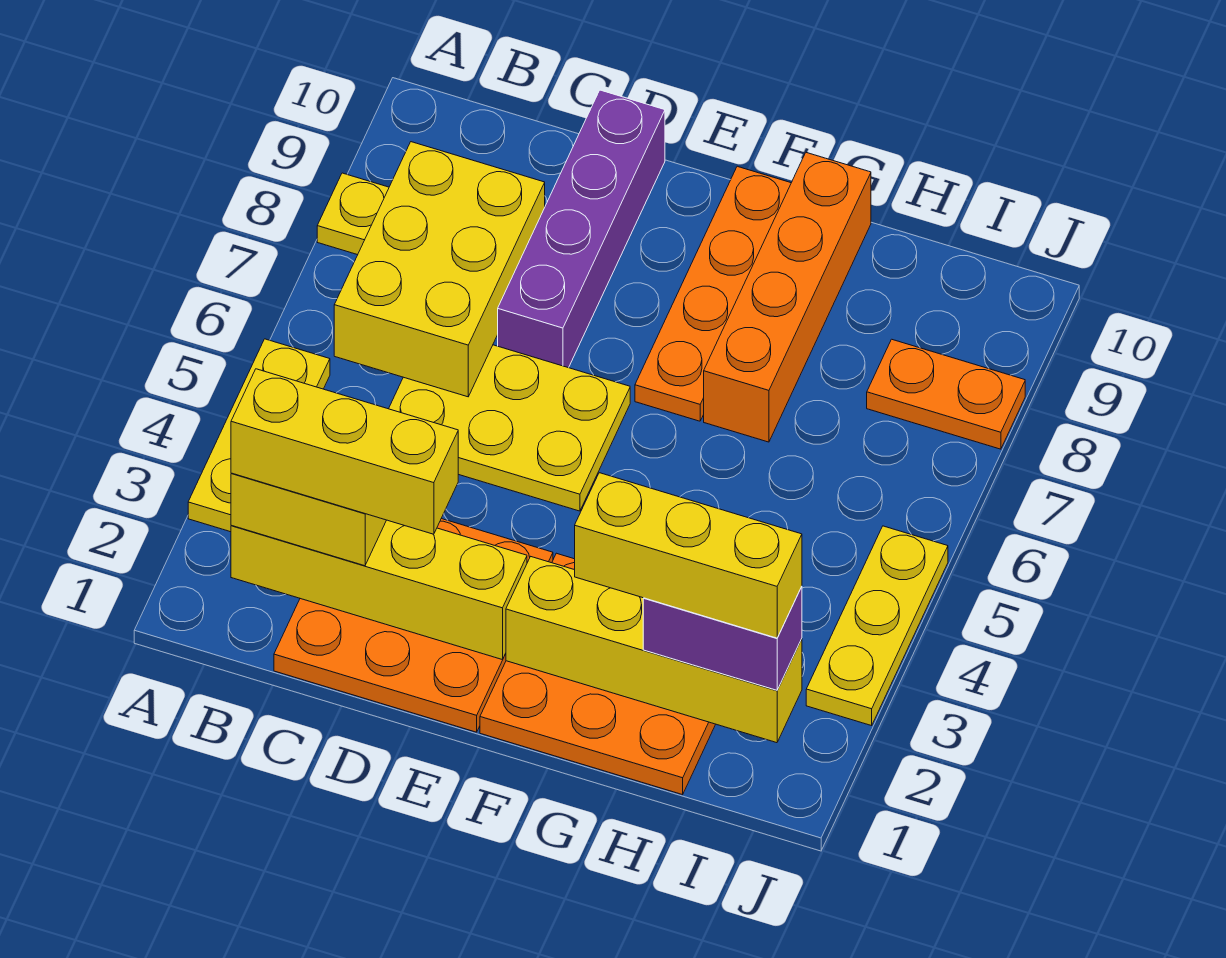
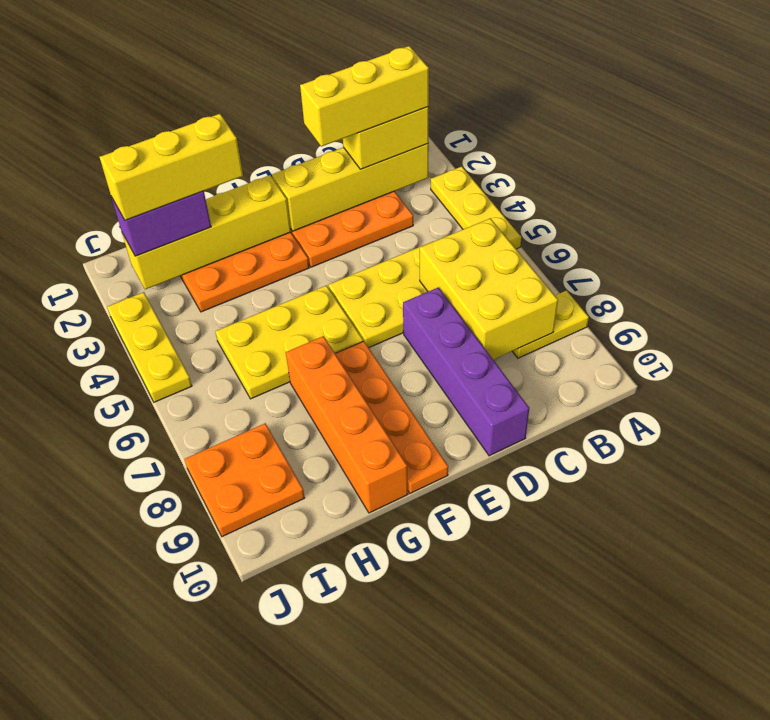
none -> yellow plate F5:H6 level 1
orange plate I8:J8 level 1 -> orange plate I8:J9 level 1

